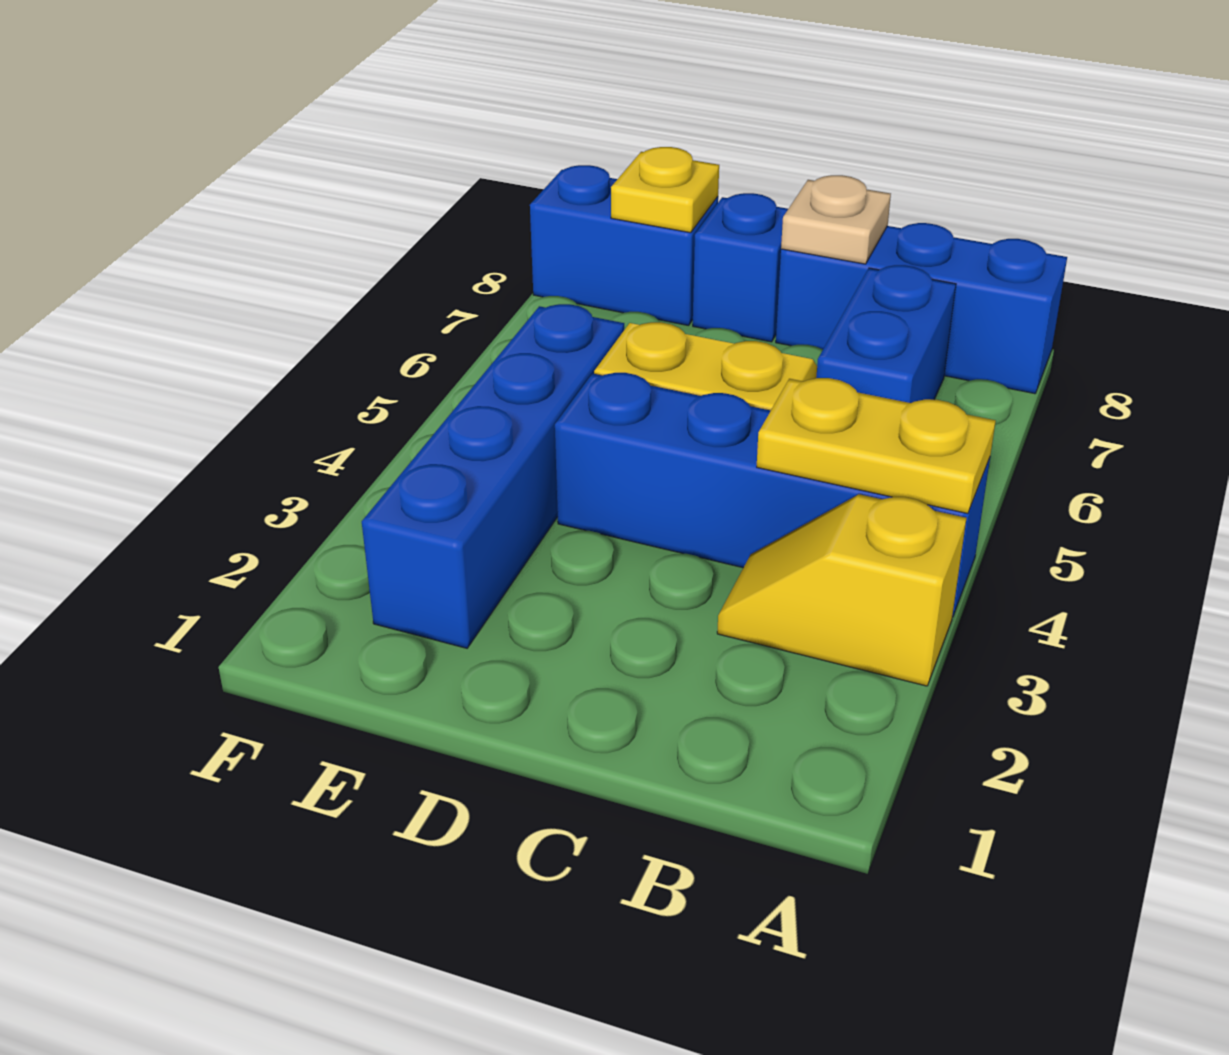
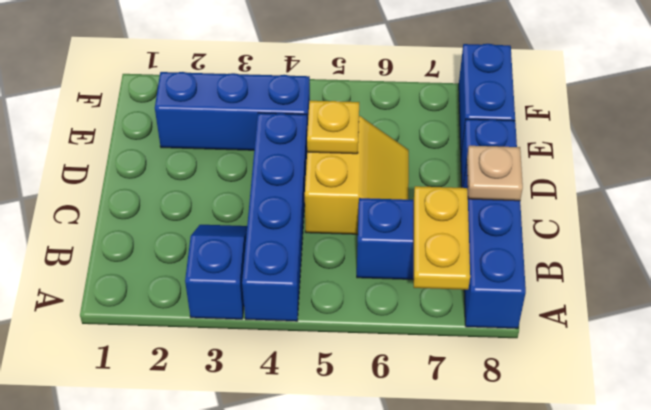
yellow slope A3:B3 level 1 top A -> blue slope A3:B3 level 1 top A
yellow plate A4:B4 level 2 -> yellow plate A7:B7 level 2
blue brick E2:E5 level 1 -> blue brick E2:E4 level 1
yellow plate E8 level 2 -> yellow plate D5 level 2

